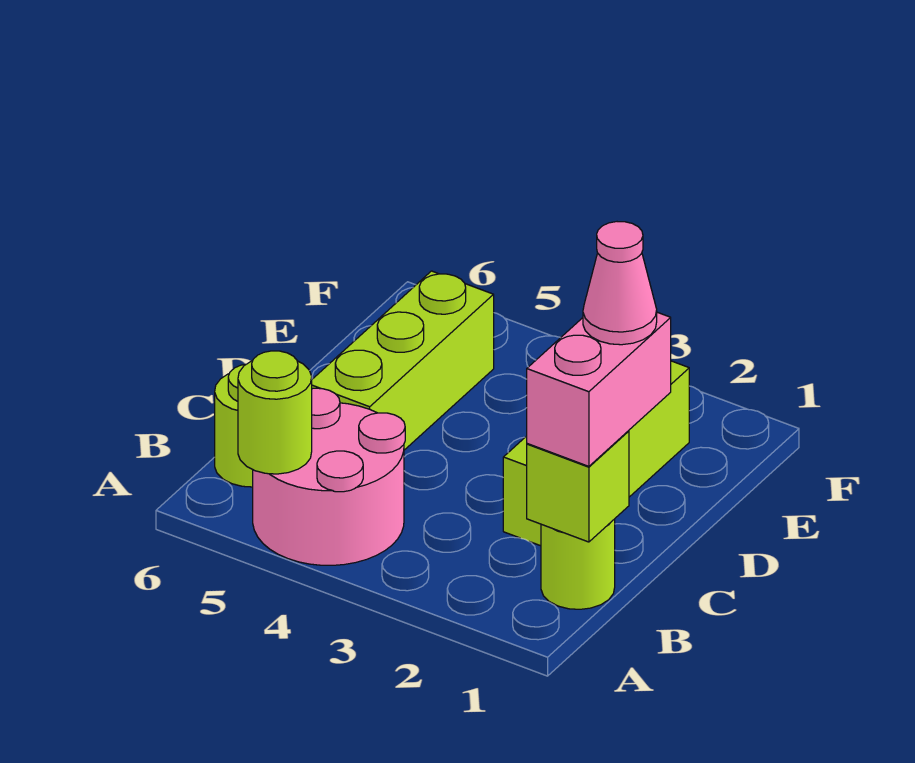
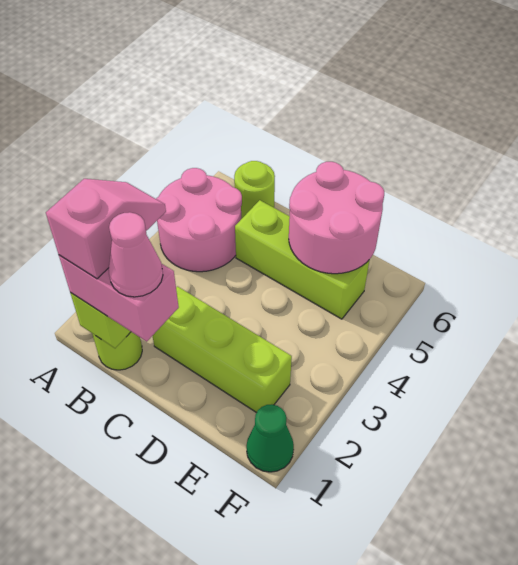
lime round brick A5 level 2 -> none
none -> pink slope B1:B2 level 4 top 1
none -> pink round brick D5:E6 level 2
none -> green cone F1 level 1

